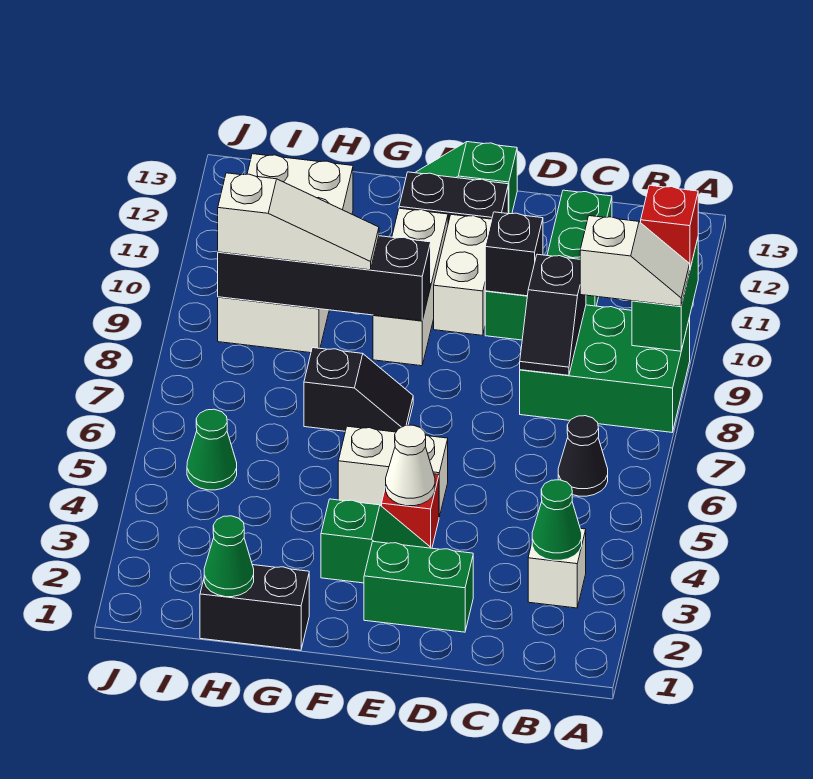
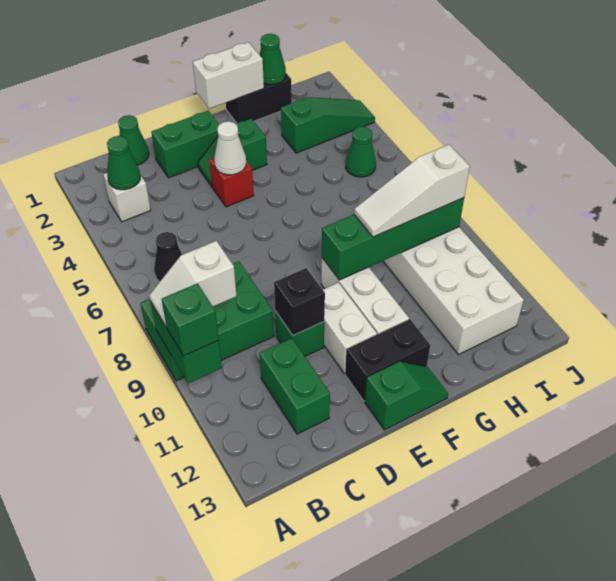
red brick A10 level 3 -> green brick A10 level 3
none -> green cone C1 level 1
black slope C8:C9 level 2 top 9 -> none
white brick E5:F5 level 1 -> white brick F1:G1 level 2
black slope F7:G7 level 1 top G -> none
black brick F9:I9 level 2 -> green brick F9:I9 level 2
none -> green slope H3:J3 level 1 top H

